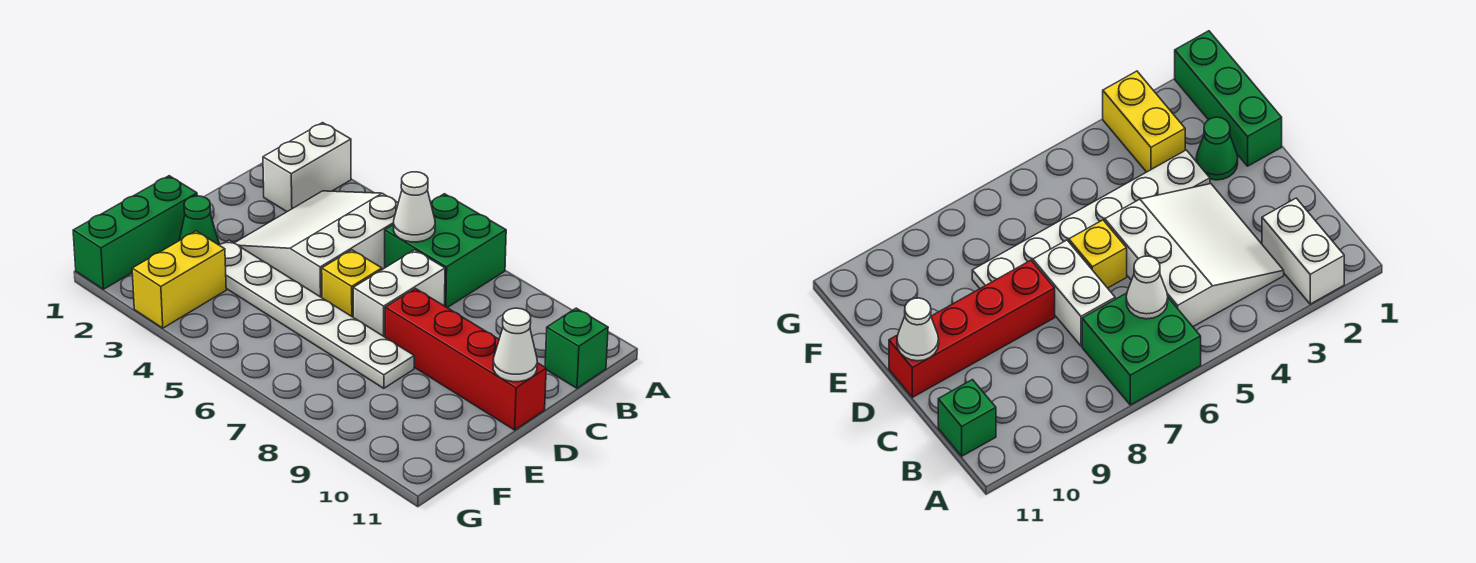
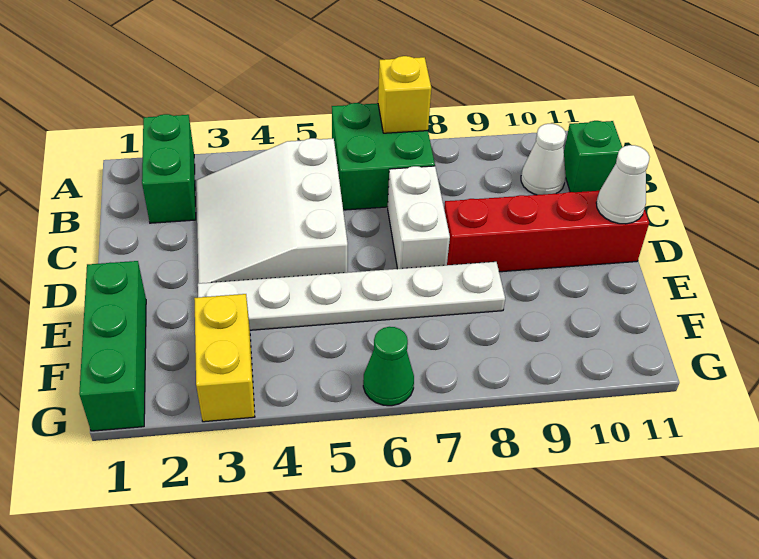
white brick A2:B2 level 1 -> green brick A2:B2 level 1
white cone B6 level 2 -> white cone B10 level 1
yellow brick D6 level 1 -> yellow brick A7 level 2
green cone E2 level 1 -> green cone G6 level 1

